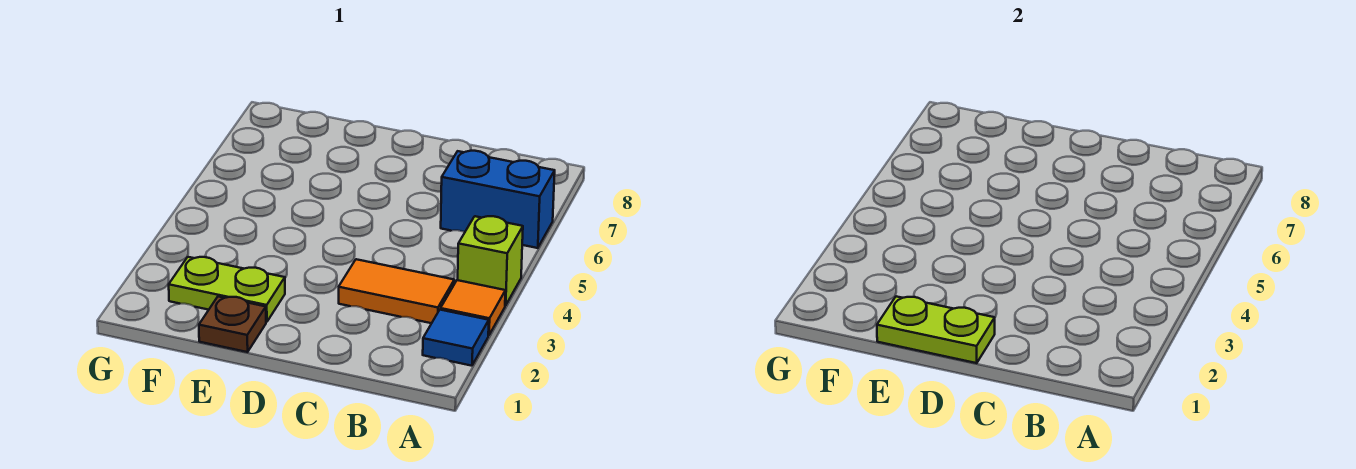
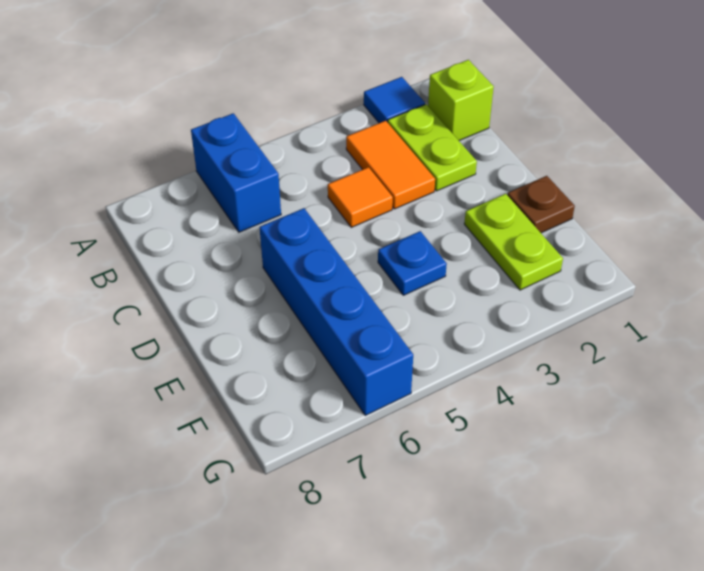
orange tile A3 level 1 -> orange tile C4 level 1
lime brick A4 level 1 -> lime brick B1 level 1
lime plate D1:E1 level 2 -> lime plate B2:C2 level 1
none -> blue brick D6:G6 level 1
none -> blue plate E4 level 1

